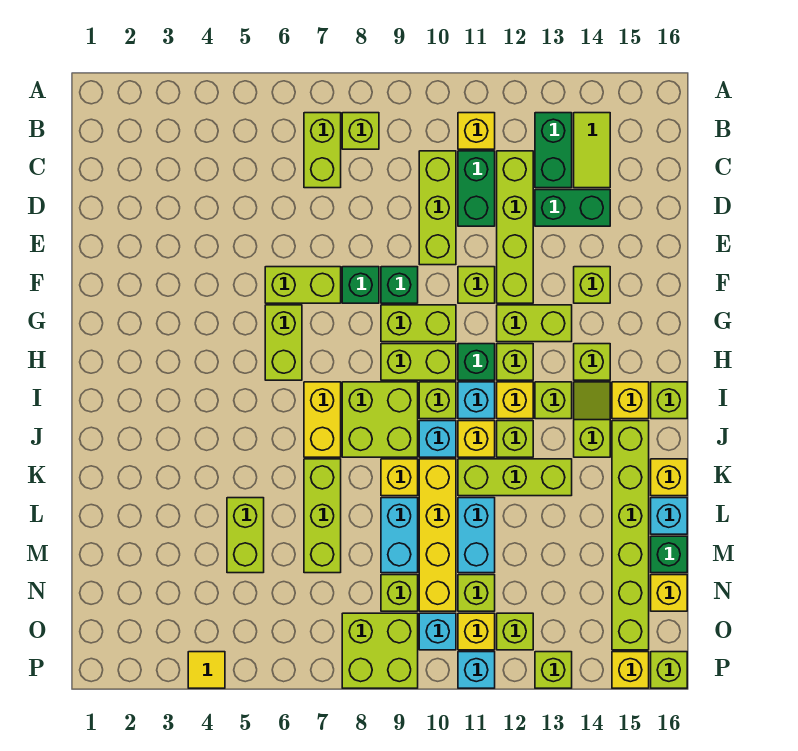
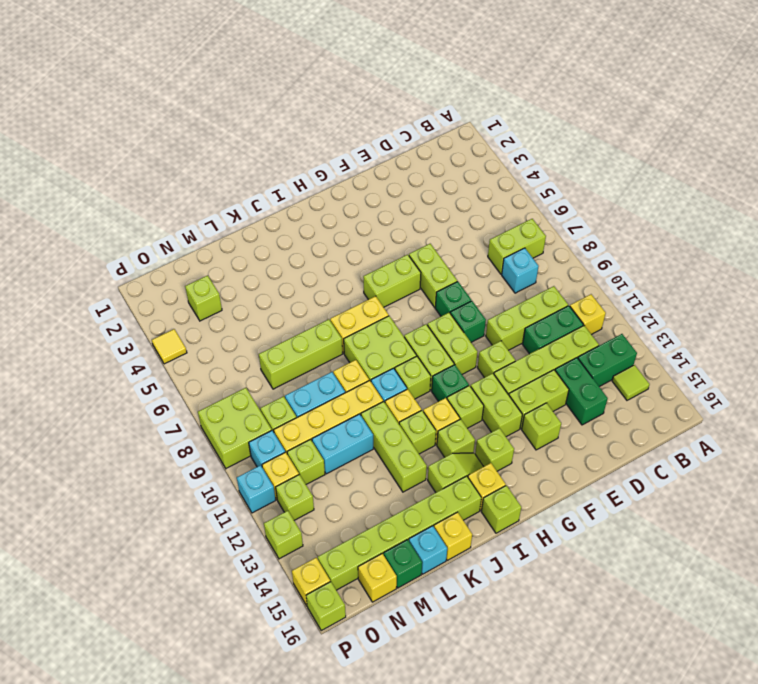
lime brick B8 level 1 -> lime brick N3 level 1
lime tile B14:C14 level 1 -> lime tile B14 level 1
cyan brick I11 level 1 -> cyan brick C8 level 1
lime brick L5:M5 level 1 -> lime brick E13:F13 level 1

